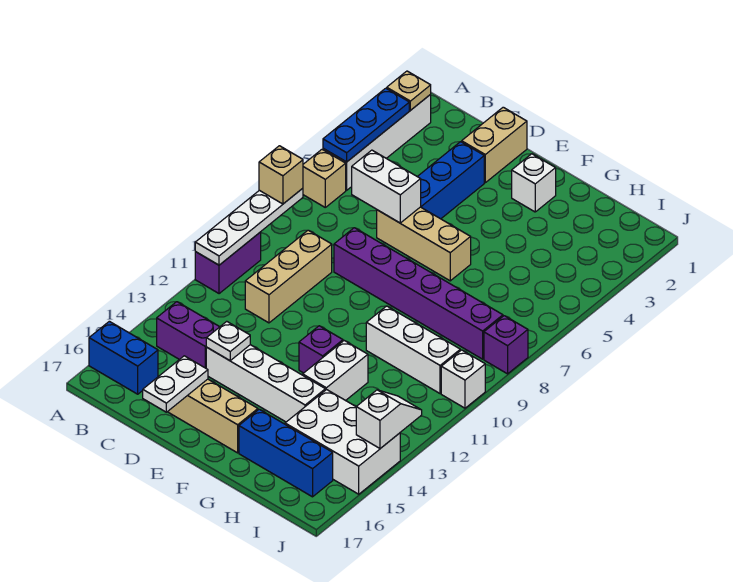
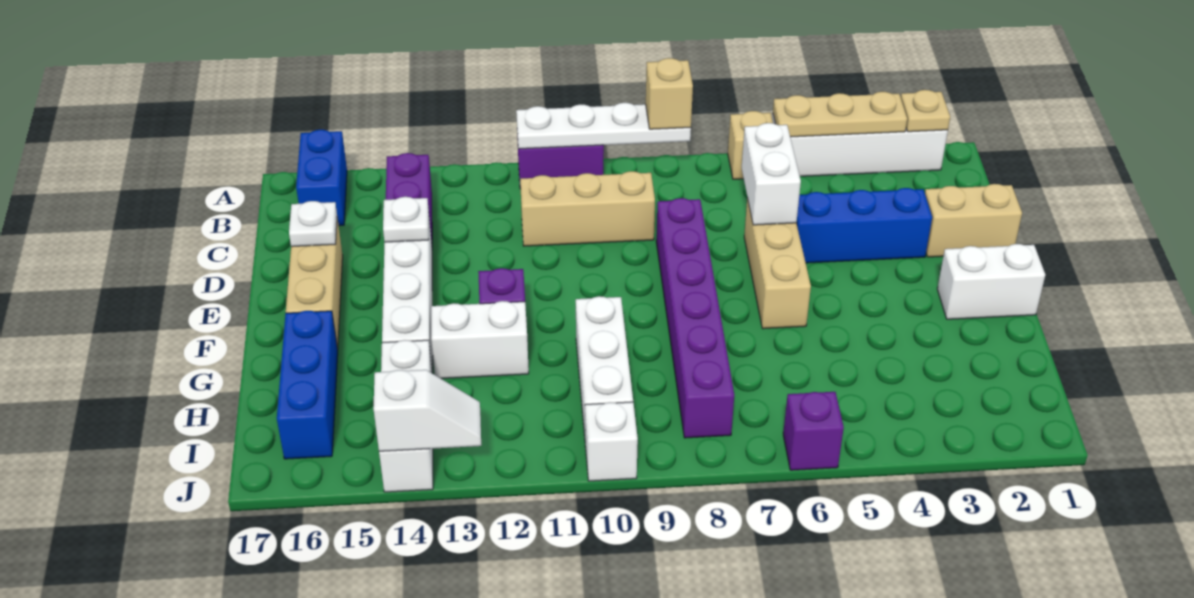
blue plate A3:A5 level 2 -> tan plate A3:A5 level 2
white plate D16:D17 level 2 -> white plate D16 level 2
white brick F2 level 1 -> white brick F1:F2 level 1
white brick H14:J15 level 1 -> white brick H14:J14 level 1
purple brick J8 level 1 -> purple brick J6 level 1

